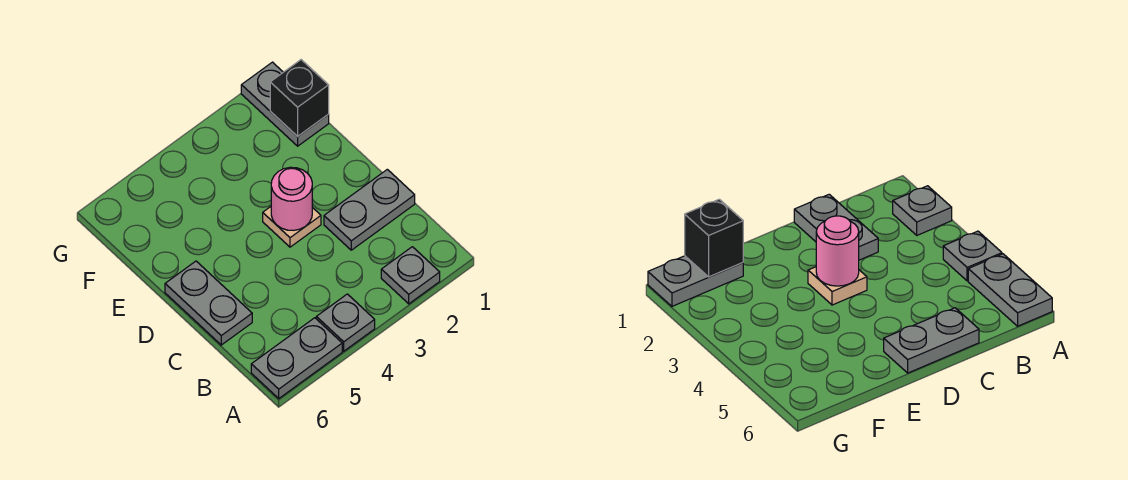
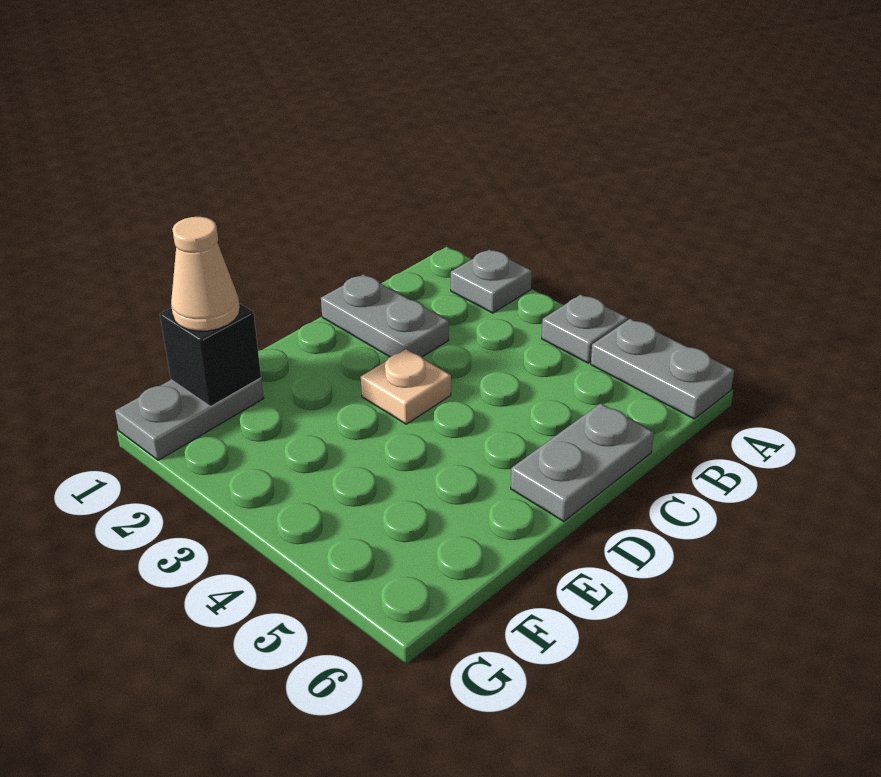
pink round brick D3 level 2 -> none
none -> tan cone F1 level 3

